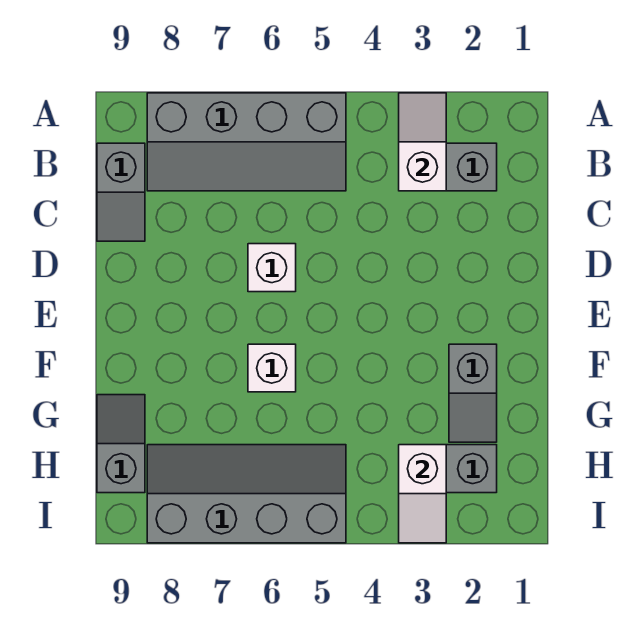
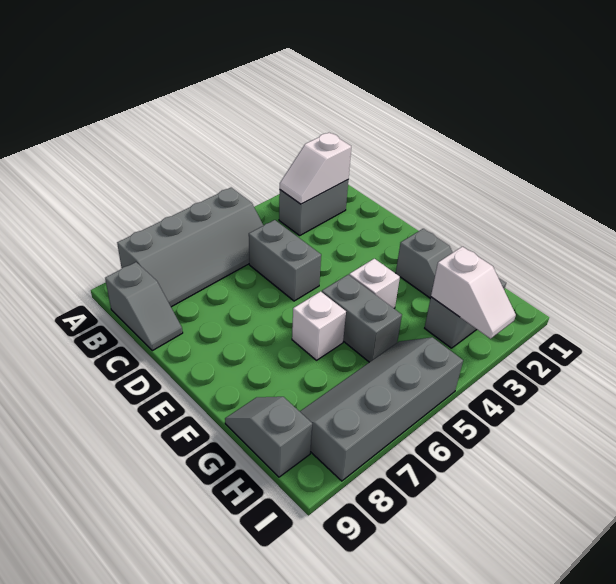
white slope A3:B3 level 2 top B -> white slope B2:B3 level 2 top 2
none -> grey brick C5:D5 level 1
white brick D6 level 1 -> white brick F4 level 1
none -> grey brick F5:G5 level 1

